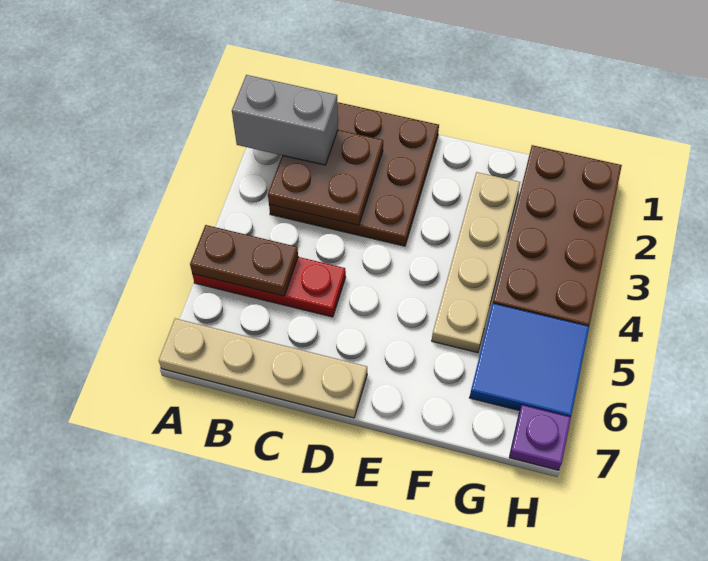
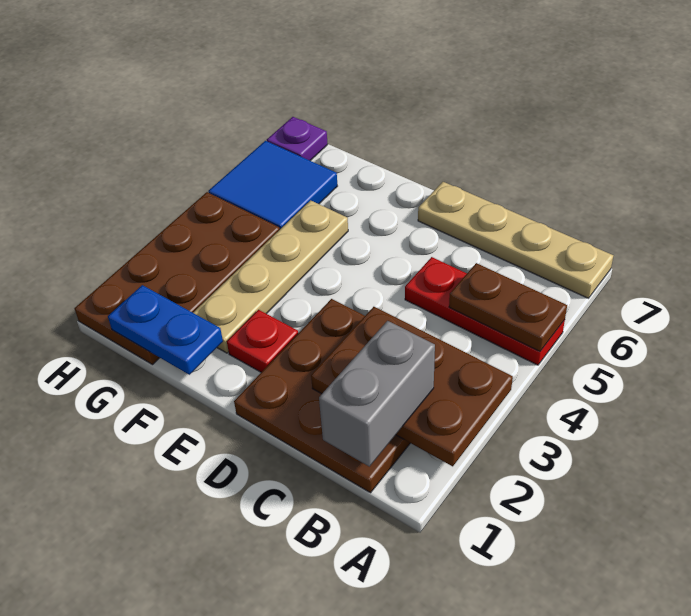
grey brick A2:B2 level 3 -> grey brick B1:B2 level 3
brown plate B2:C3 level 2 -> brown plate A2:C3 level 2
none -> red plate E2 level 1
none -> blue plate F1:G1 level 2

